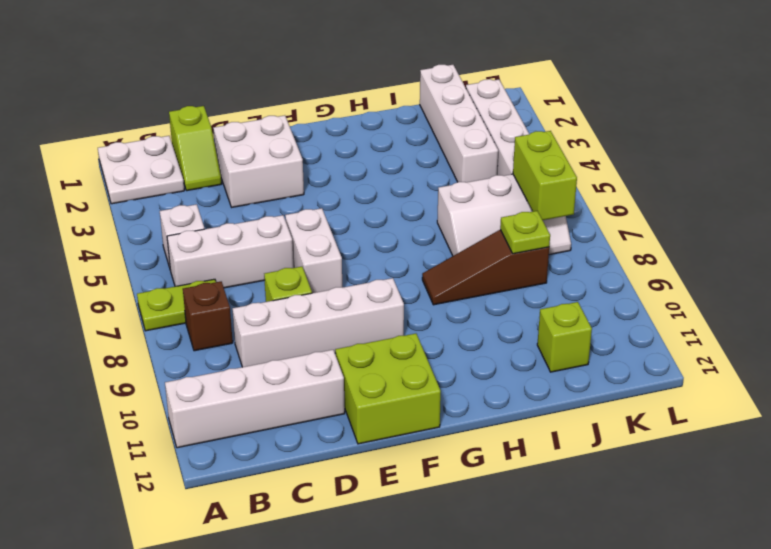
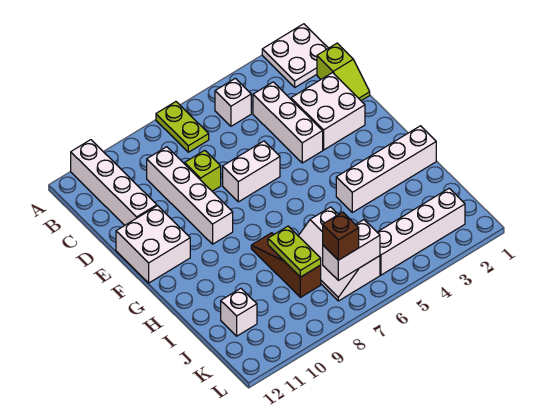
white brick B6:D6 level 1 -> white brick C4:E4 level 1
brown brick B8 level 1 -> brown brick K7 level 3
lime slope C1:C2 level 1 top 1 -> lime slope C1:D1 level 1 top C
lime brick E11:F12 level 1 -> white brick E11:F12 level 1
white brick J1:J4 level 1 -> white brick H1:H4 level 1
lime plate J8 level 2 -> lime plate I8:J8 level 2
lime brick J11 level 1 -> white brick J11 level 1
lime brick K6:K7 level 2 -> white brick K6:K7 level 2

